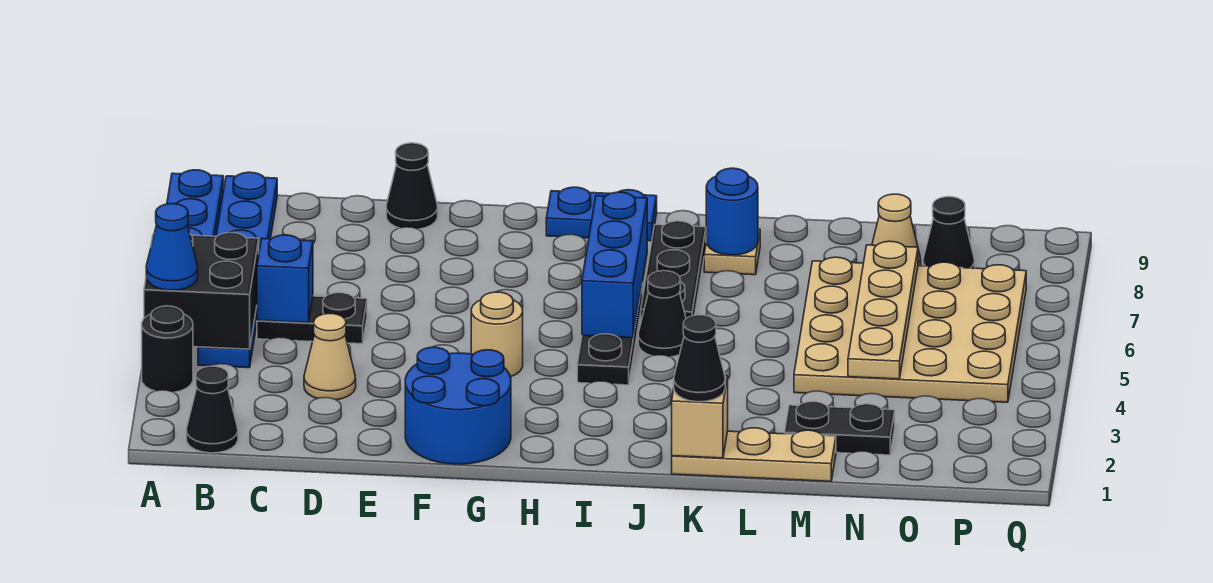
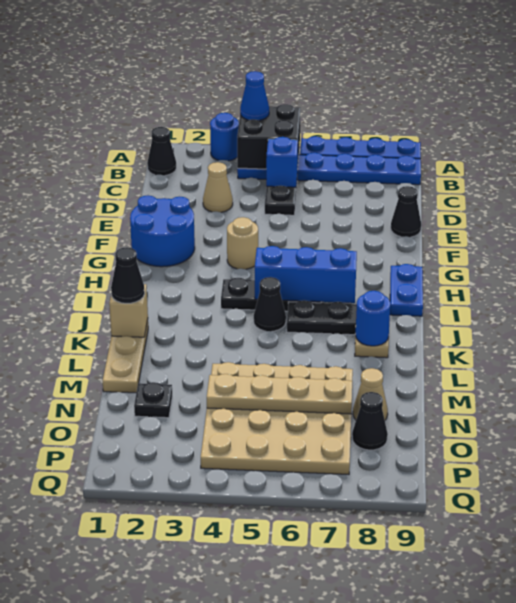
black round brick A3 level 1 -> blue round brick A3 level 1
black plate M2:N2 level 1 -> black plate N2 level 1

